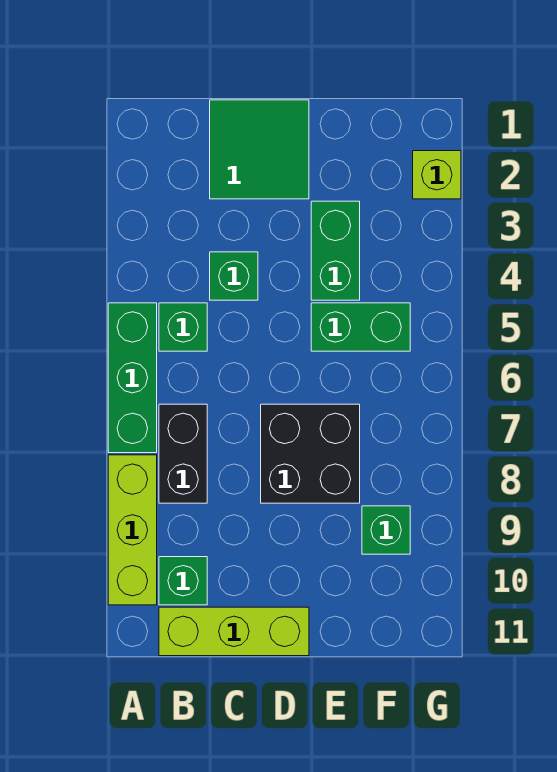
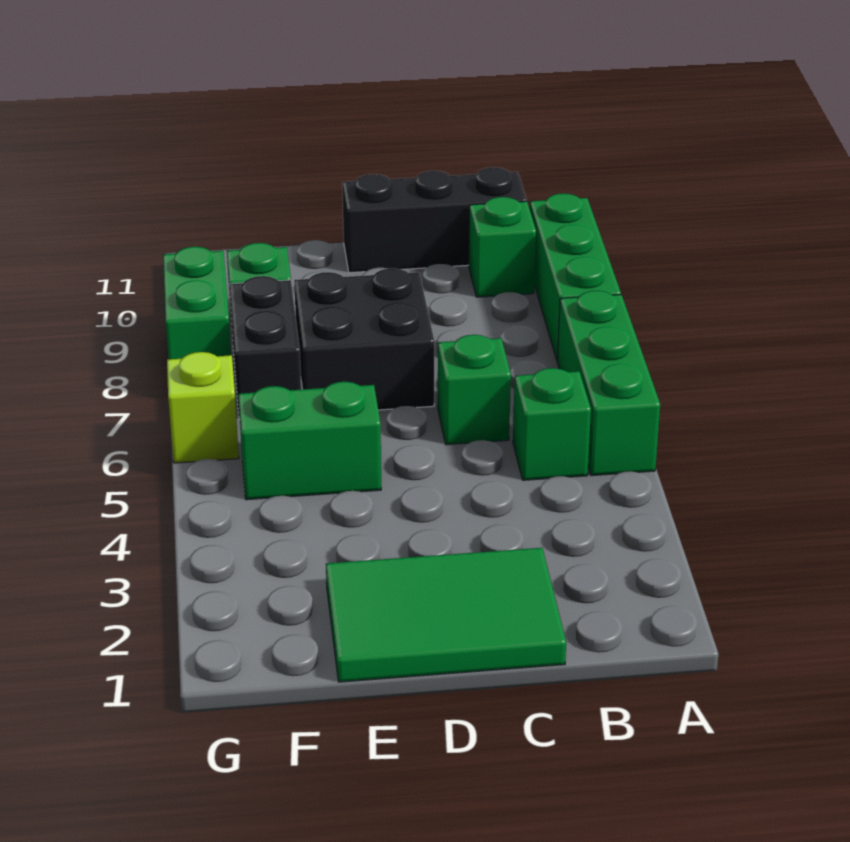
lime brick A8:A10 level 1 -> green brick A8:A10 level 1
black brick B7:B8 level 1 -> black brick F7:F8 level 1
lime brick B11:D11 level 1 -> black brick B11:D11 level 1
green tile C1:D2 level 1 -> green tile C1:E2 level 1
green brick C4 level 1 -> green brick C6 level 1
green brick E3:E4 level 1 -> green brick G8:G9 level 1
lime brick G2 level 1 -> lime brick G6 level 1

